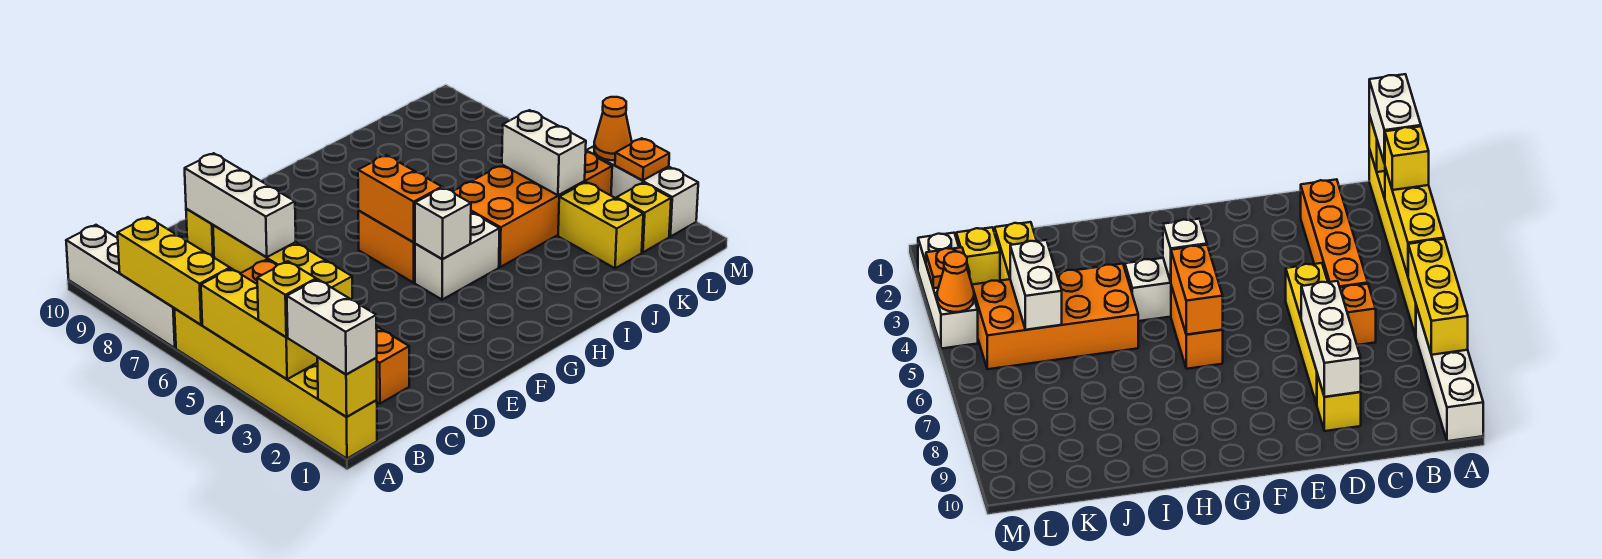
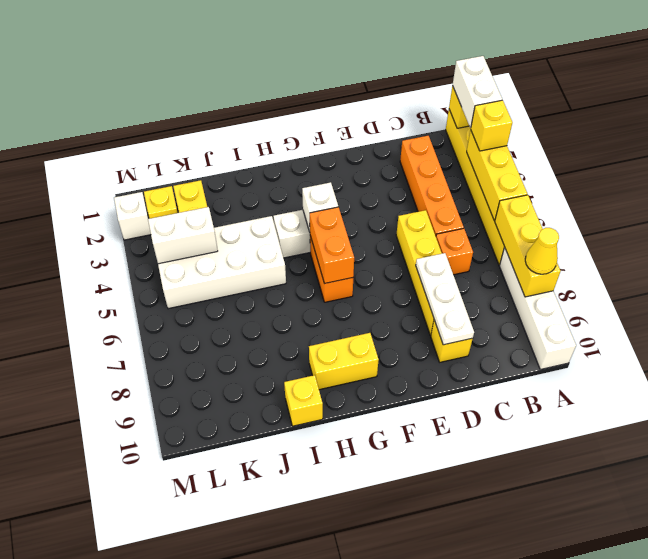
none -> yellow cone A8 level 3
white brick D7:D9 level 2 -> white plate D7:D9 level 2
none -> yellow brick G9:H9 level 1
orange brick I4:L5 level 1 -> white brick I4:L5 level 1
none -> yellow brick I10 level 1
white brick K4:K5 level 2 -> white brick K4:L4 level 2
white brick M2:M4 level 1 -> white brick M2 level 1
orange plate M3 level 2 -> none
orange cone M4 level 2 -> none

